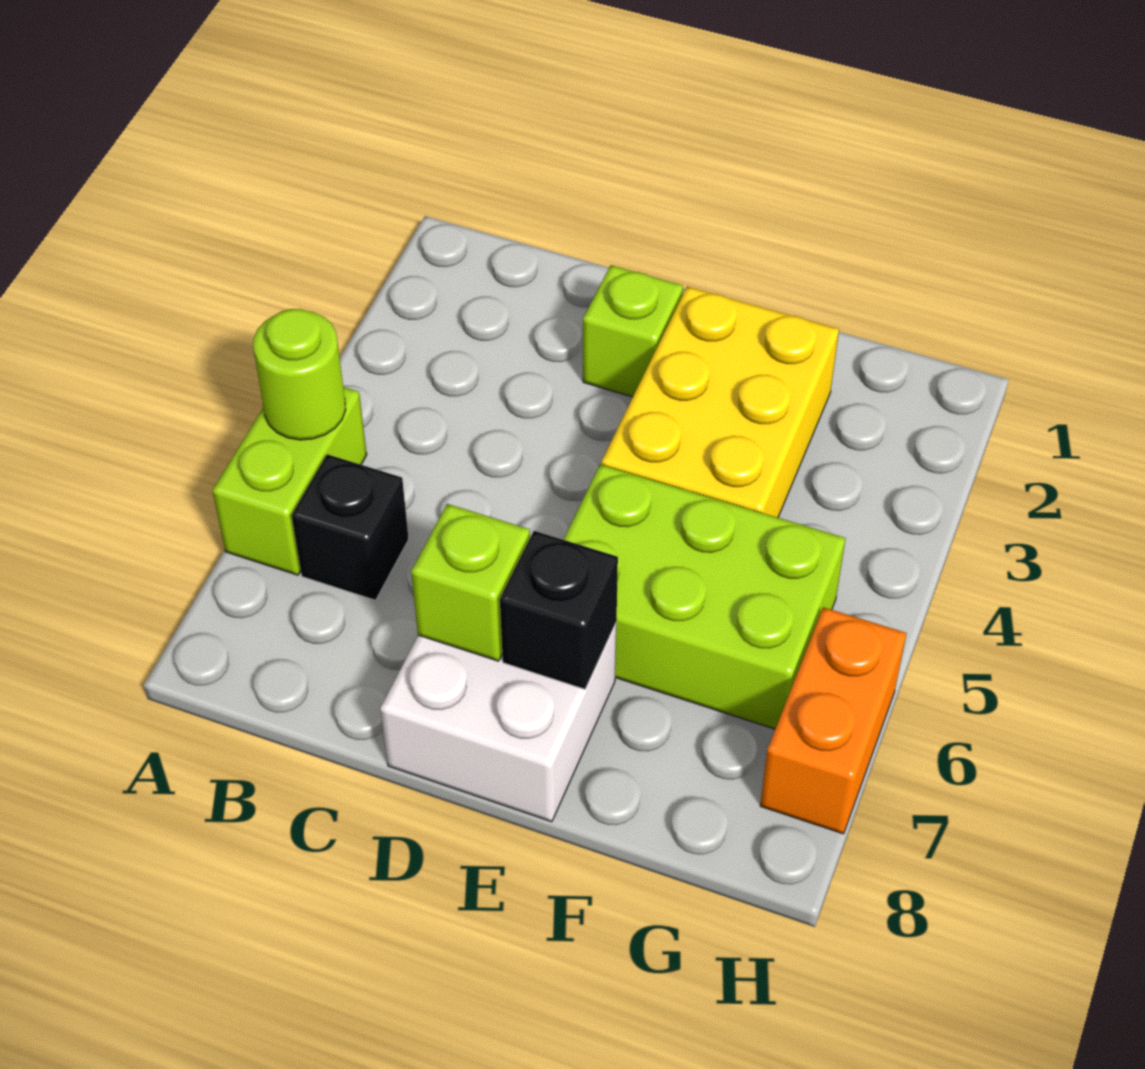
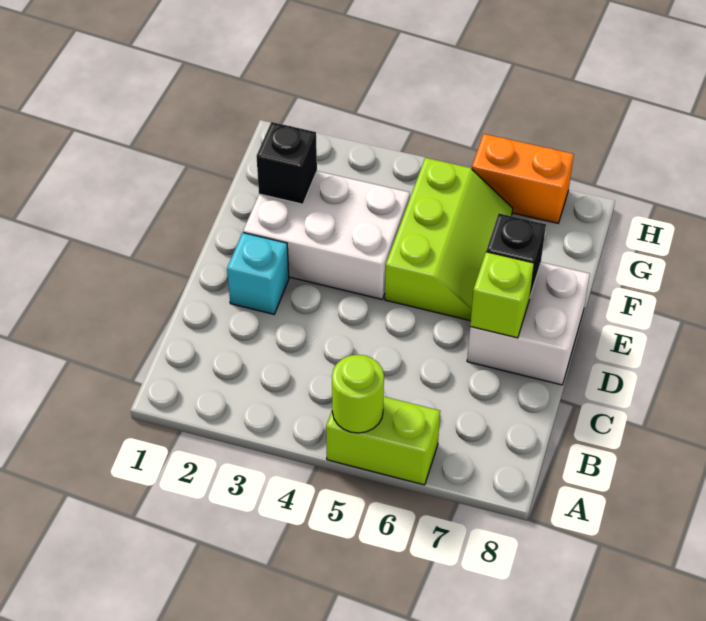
black brick B6 level 1 -> black brick F2 level 2
lime brick D2 level 1 -> cyan brick D2 level 1
yellow brick E2:F4 level 1 -> white brick E2:F4 level 1
lime brick E5:G6 level 1 -> lime slope E5:G6 level 1 top 5

